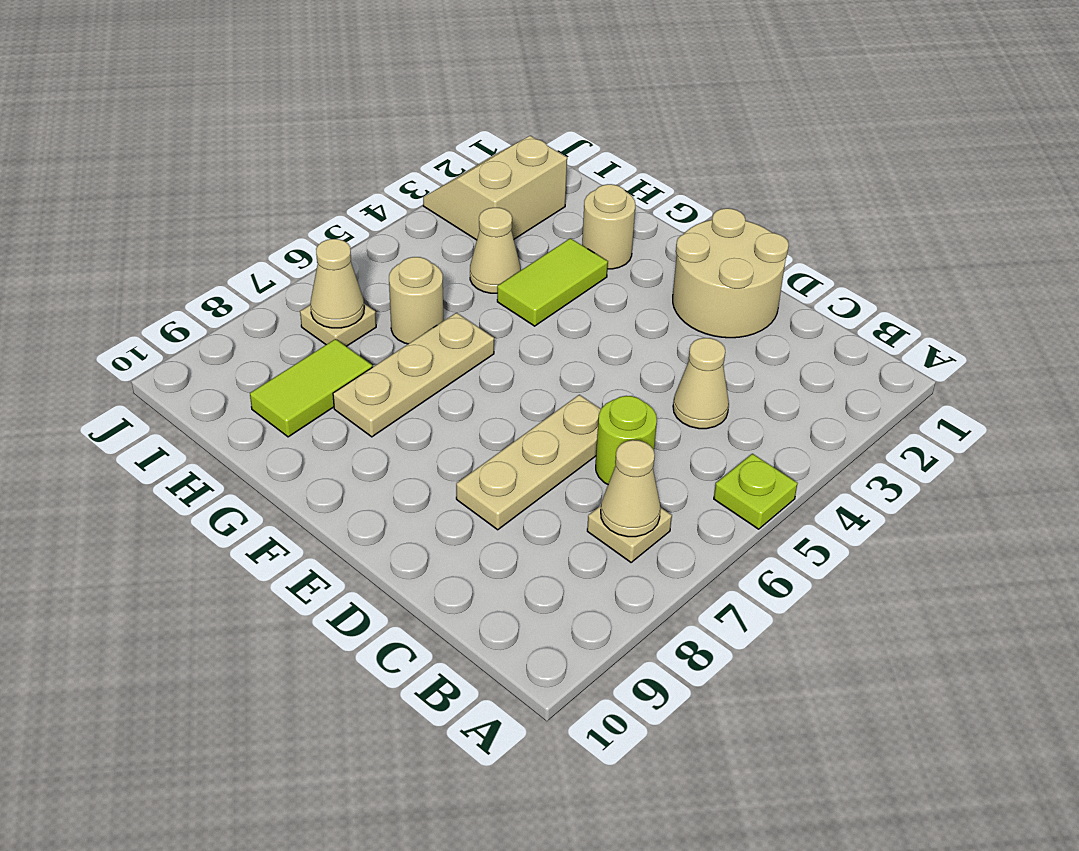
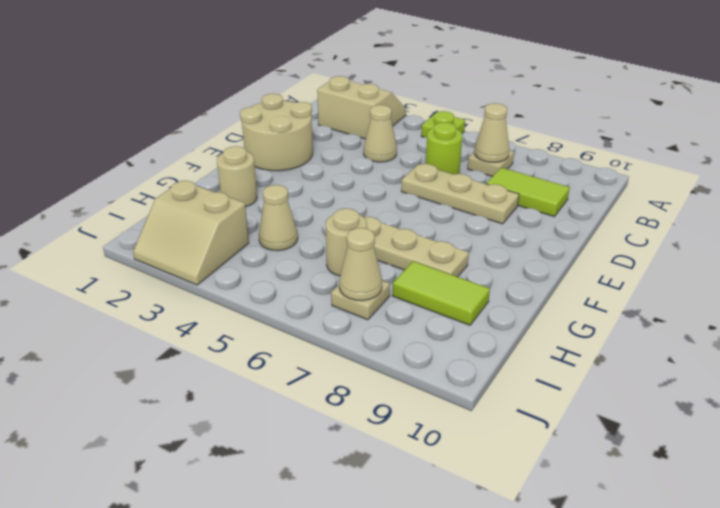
none -> tan slope A2:B3 level 1 top B
lime tile G3:G4 level 1 -> lime tile C8:C9 level 1

